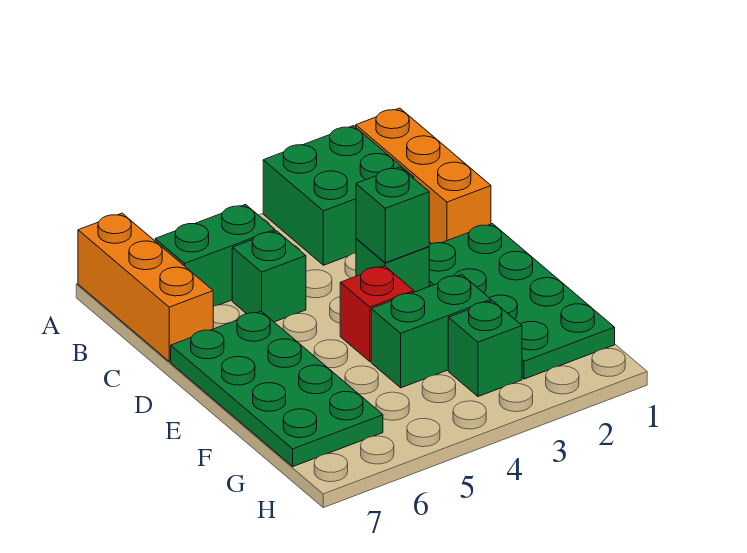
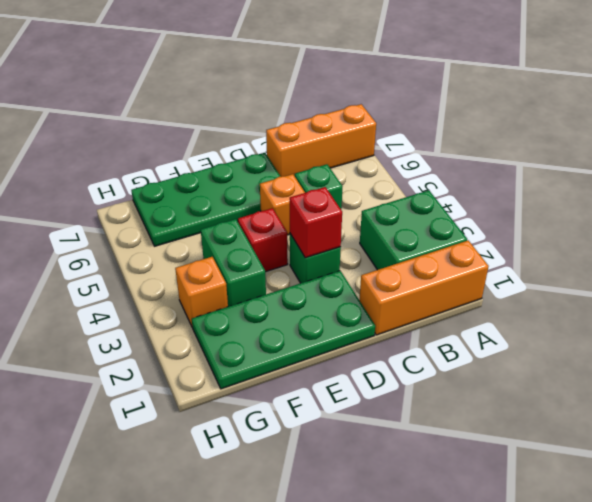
green brick B5:B6 level 1 -> none
green brick D3 level 2 -> red brick D3 level 2
none -> orange brick D5 level 1
green brick G3 level 1 -> orange brick G3 level 1

